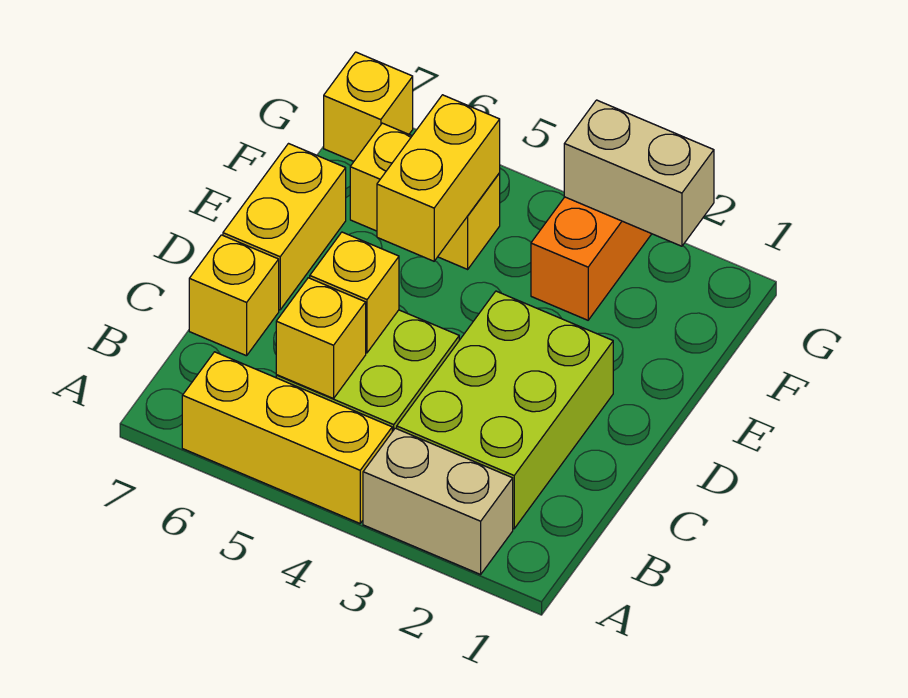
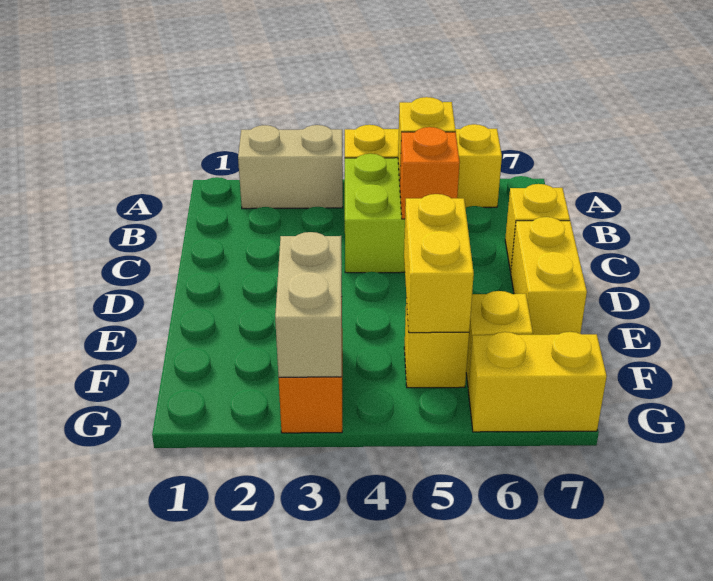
lime brick B2:D3 level 1 -> none
yellow brick C5 level 2 -> orange brick C5 level 2
tan brick G2:G3 level 2 -> tan brick F3:G3 level 2
yellow brick G7 level 1 -> yellow brick G6:G7 level 1

